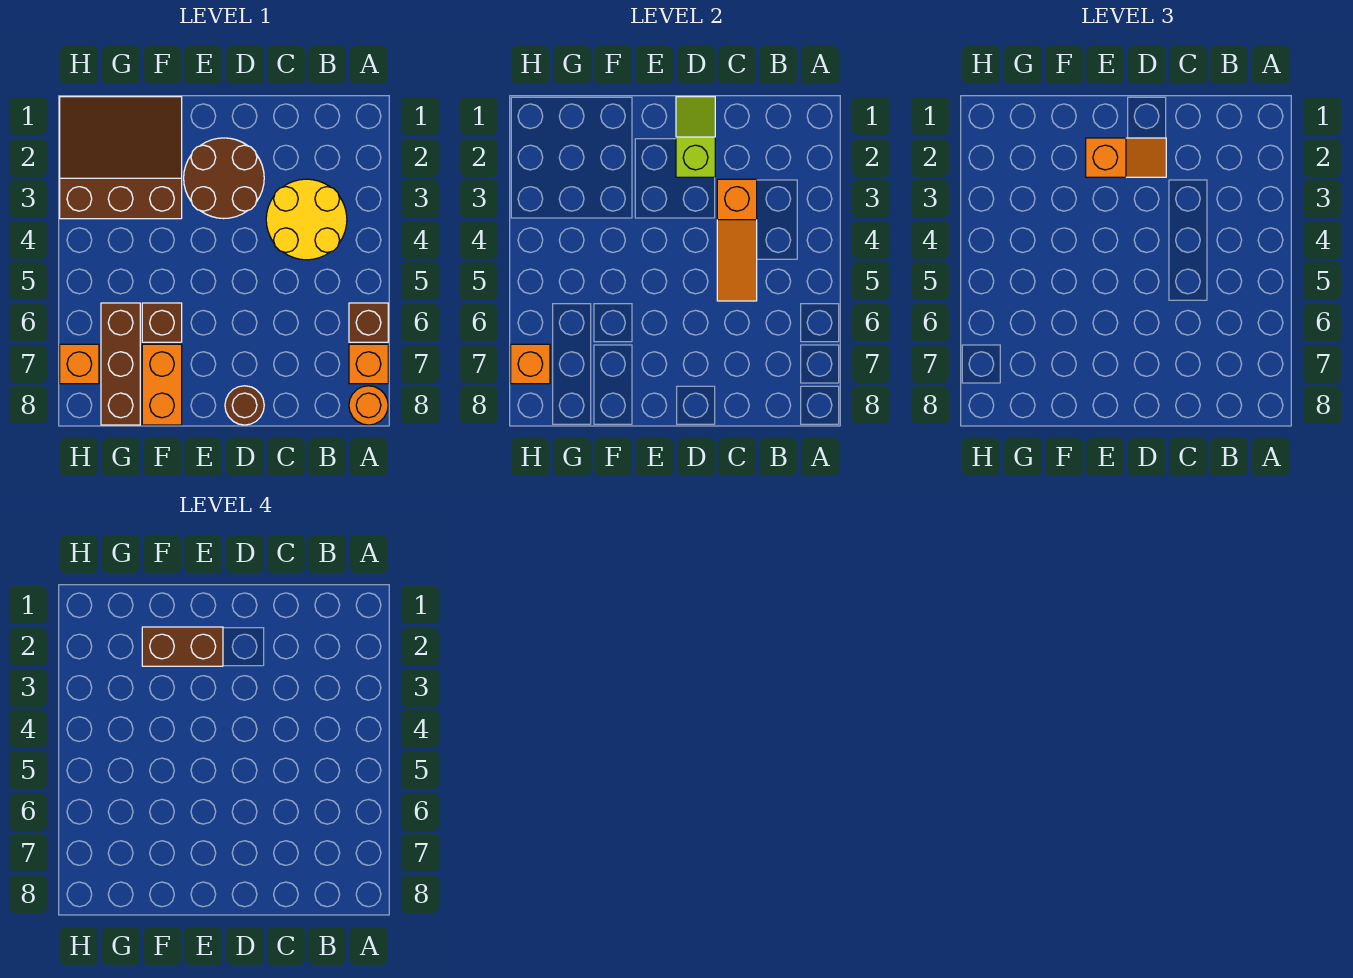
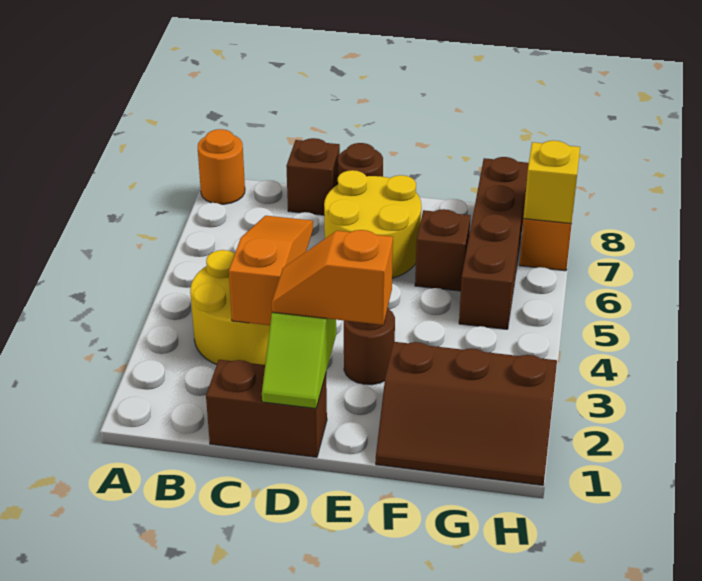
brown brick A6 level 1 -> brown brick C8 level 1
orange brick A7 level 1 -> none
brown round brick D2:E3 level 1 -> brown round brick E3 level 1
none -> yellow round brick D6:E7 level 1
brown brick E2:F2 level 4 -> brown brick C1:D1 level 1
brown slope F1:H3 level 1 top 3 -> brown slope F1:H2 level 1 top 2
orange brick F7:F8 level 1 -> none
brown brick G6:G8 level 1 -> brown brick G5:G8 level 1
orange brick H7 level 2 -> yellow brick H7 level 2

